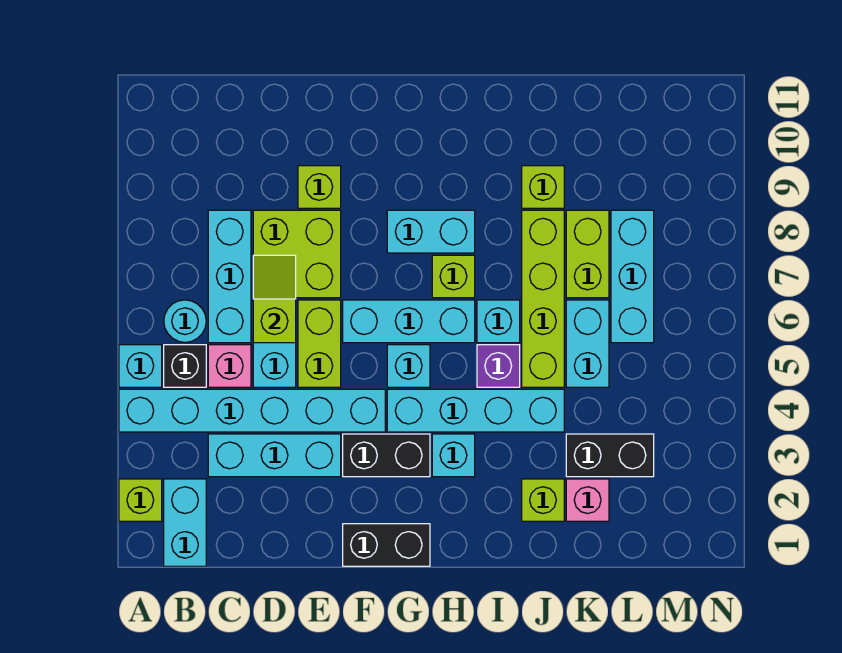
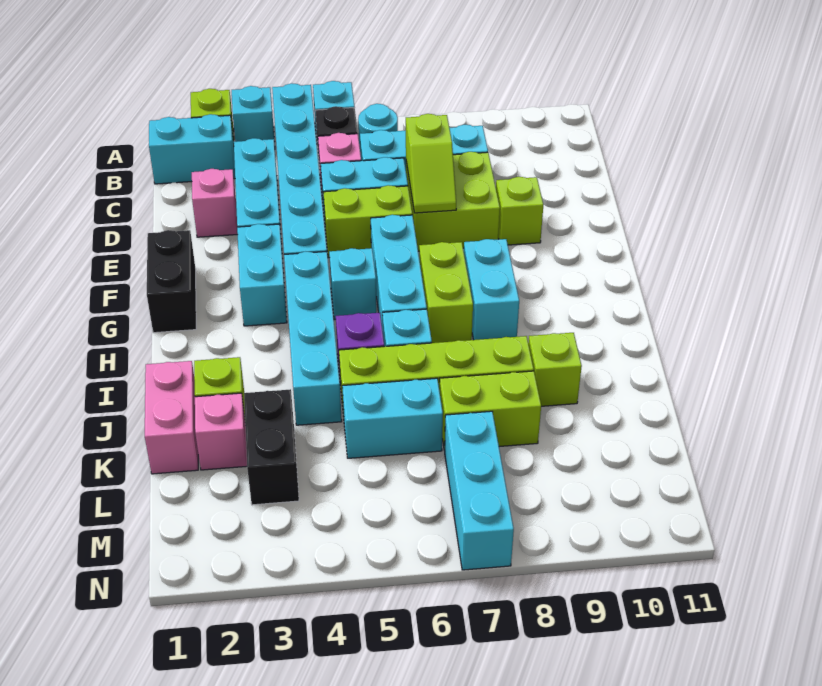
none -> pink brick D2 level 1
lime slope D6:D7 level 2 top 6 -> lime slope D7:E7 level 2 top D
black brick F3:G3 level 1 -> cyan brick F3:G3 level 1
cyan brick H3 level 1 -> cyan brick A3 level 1
lime brick H7 level 1 -> lime brick G7:H7 level 1
none -> pink brick J1:K1 level 1
cyan brick L6:L8 level 1 -> cyan brick L7:N7 level 1

